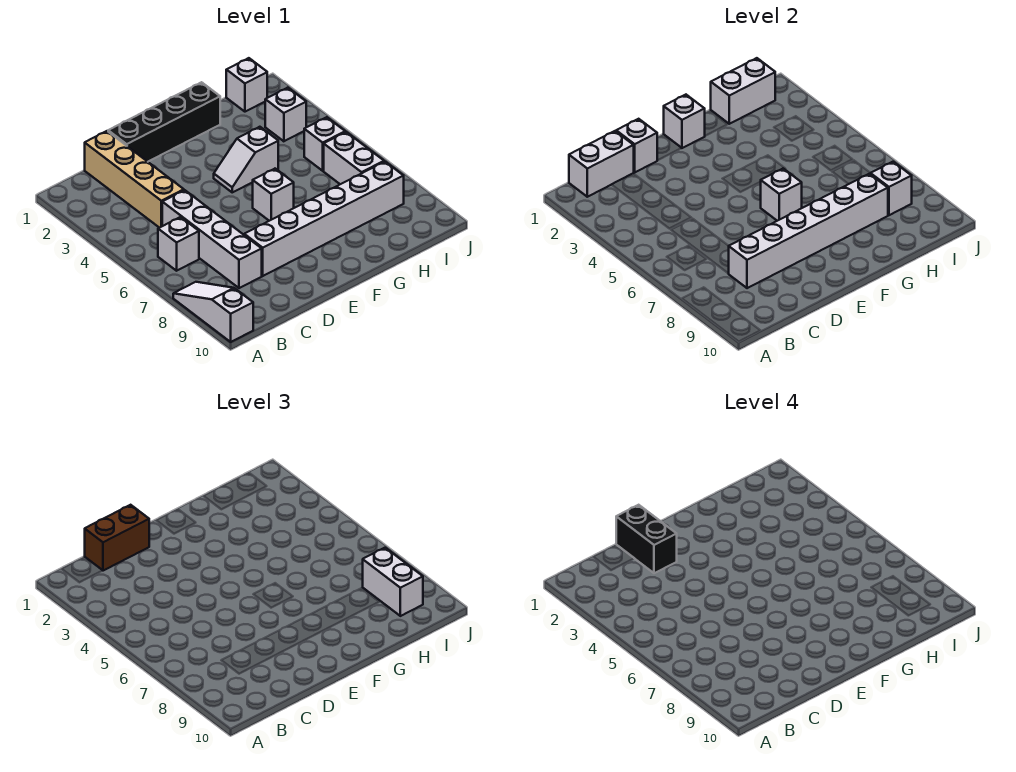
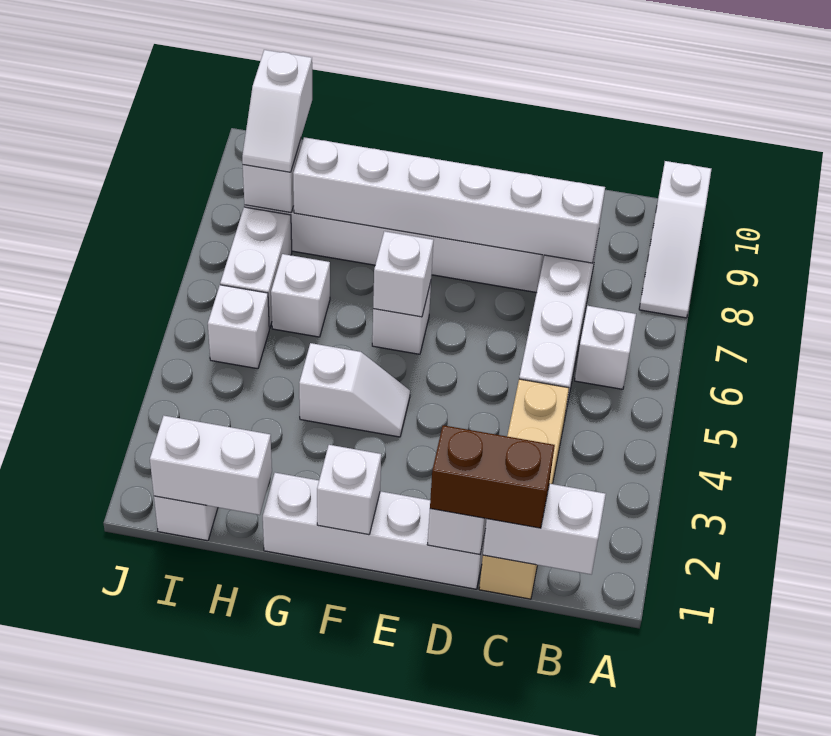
black brick D1:G1 level 1 -> white brick D1:G1 level 1
black brick D1:D2 level 4 -> none
white brick I3 level 1 -> white brick H6 level 1
white brick I8:I9 level 3 -> white slope I8:I9 level 3 top 9

